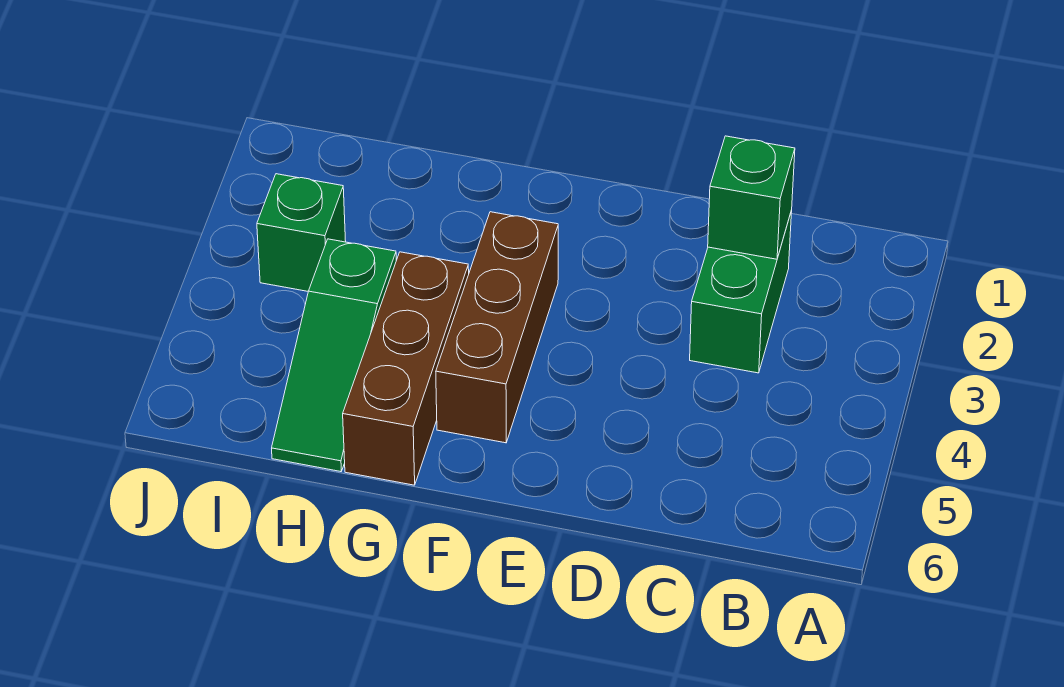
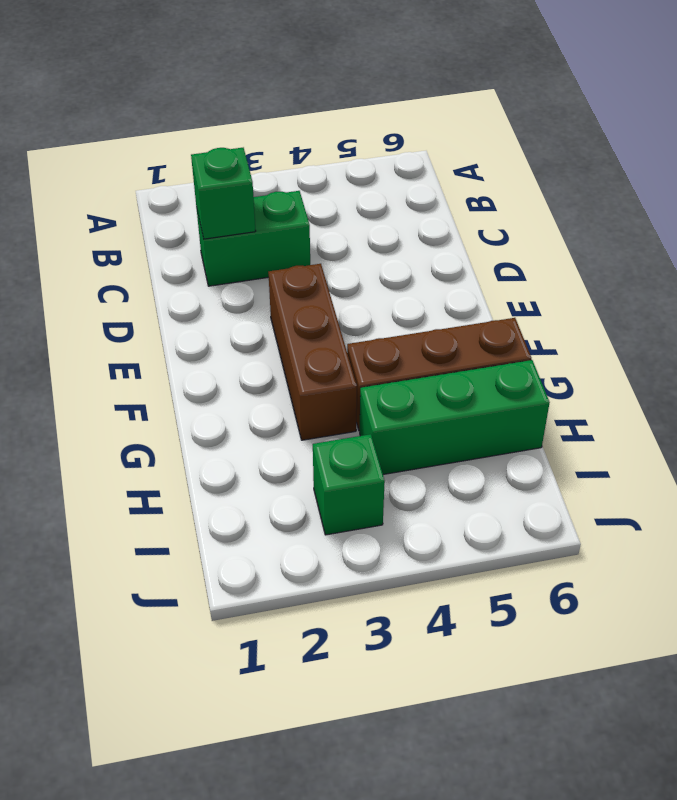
brown brick F3:F5 level 1 -> brown brick E3:G3 level 1
green slope H4:H6 level 1 top 4 -> green brick H4:H6 level 1

